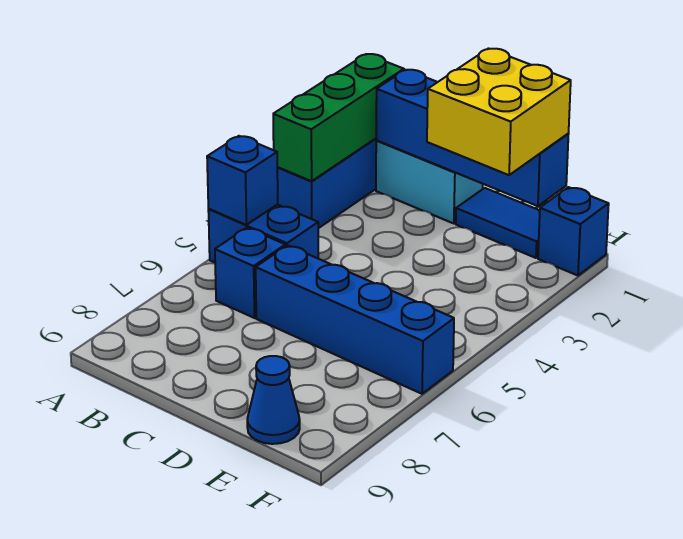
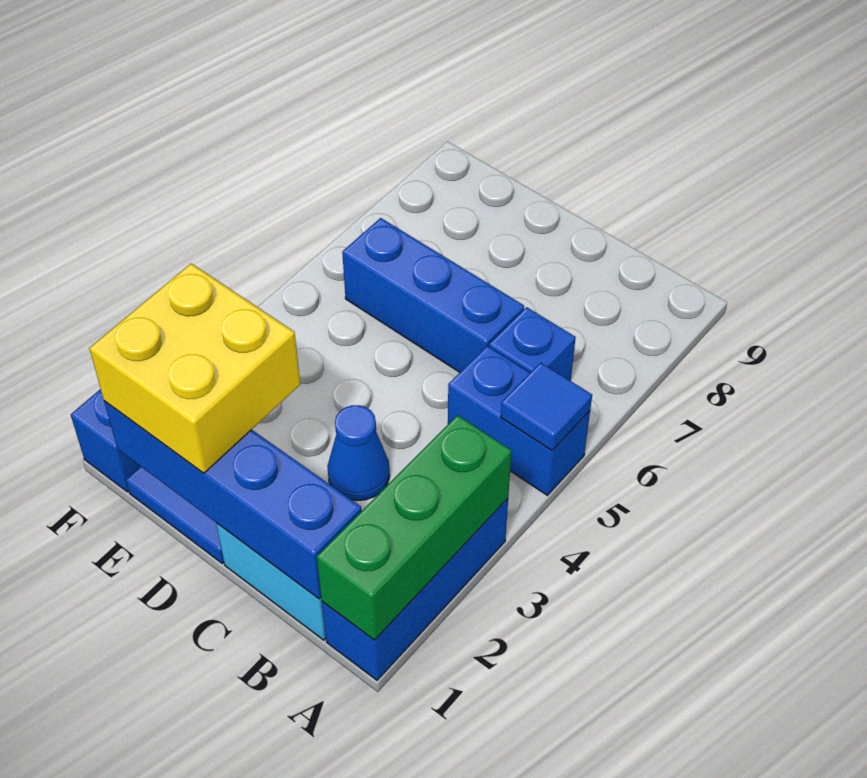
blue brick A5 level 2 -> blue tile A5 level 2
blue brick C6:F6 level 1 -> blue brick C6:E6 level 1
blue cone E9 level 1 -> blue cone C3 level 1

